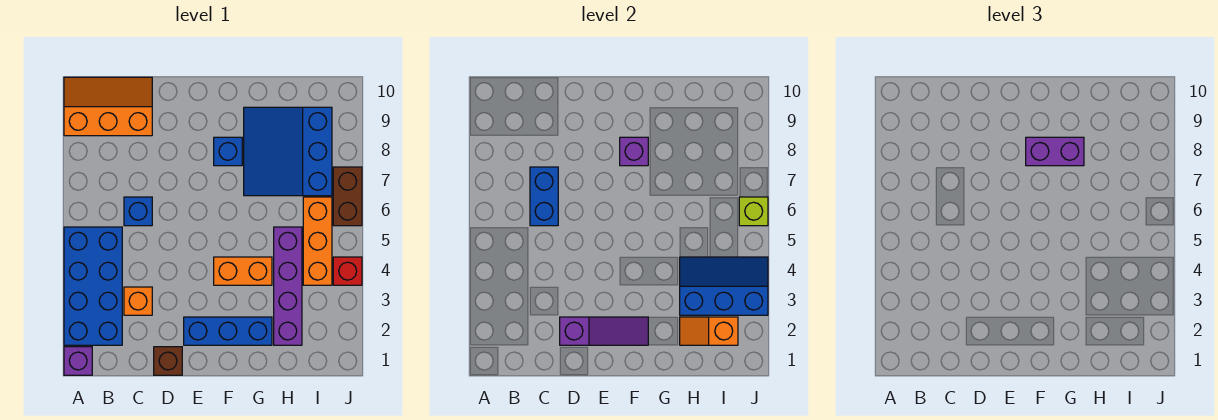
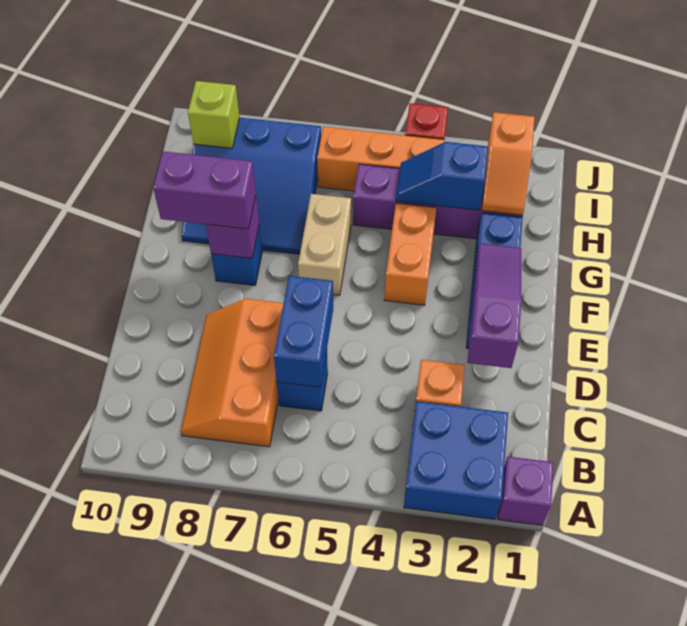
blue brick A2:B5 level 1 -> blue brick A2:B3 level 1
orange slope A9:C10 level 1 top 9 -> orange slope B7:D8 level 1 top 7
blue brick C6:C7 level 2 -> blue brick C6:D6 level 2
brown brick D1 level 1 -> none
none -> tan brick F6:G6 level 1
purple brick F8:G8 level 3 -> purple brick F8:F9 level 3
blue slope H3:J4 level 2 top 3 -> blue slope H3:H4 level 2 top 3
brown brick J6:J7 level 1 -> none
lime brick J6 level 2 -> lime brick I9 level 2

